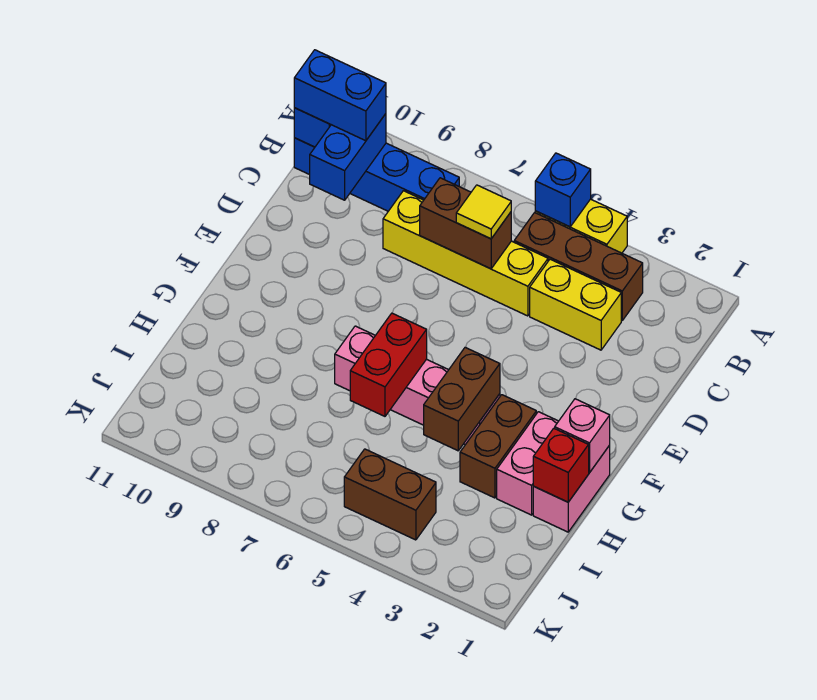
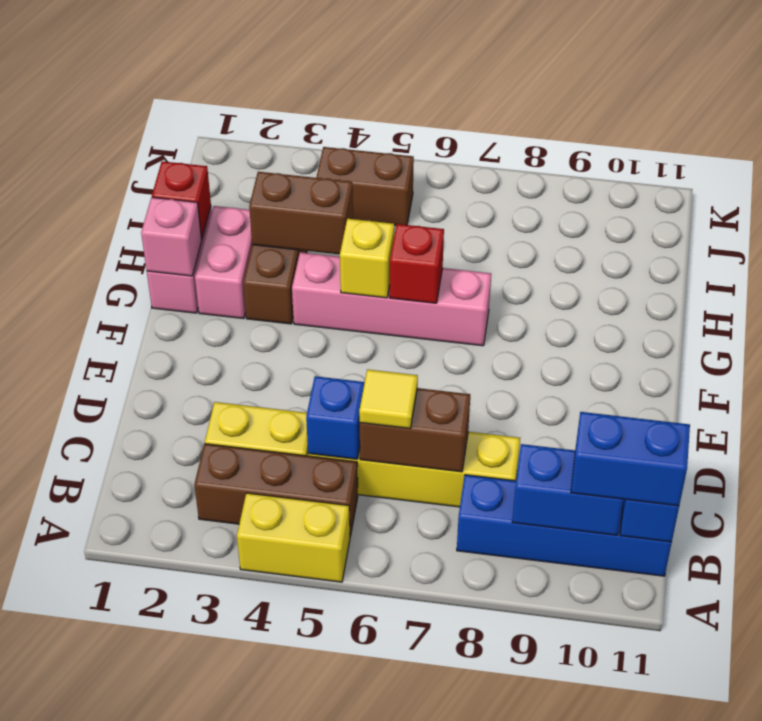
blue brick A5 level 2 -> blue brick C5 level 2
blue brick B10:C10 level 2 -> blue brick B9:B10 level 2
brown brick G4:H4 level 2 -> brown brick H3:H4 level 2
none -> yellow brick G5 level 2
red brick G6:H6 level 2 -> red brick G6 level 2

